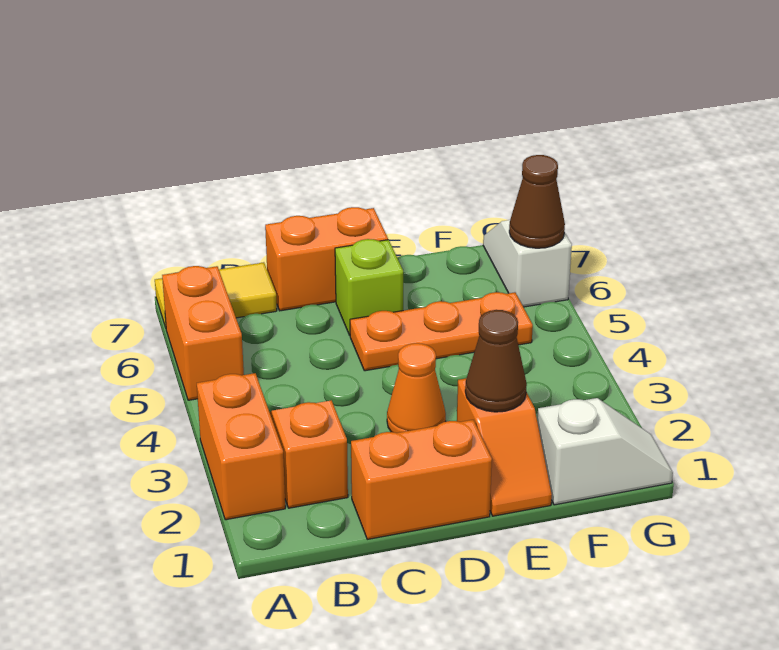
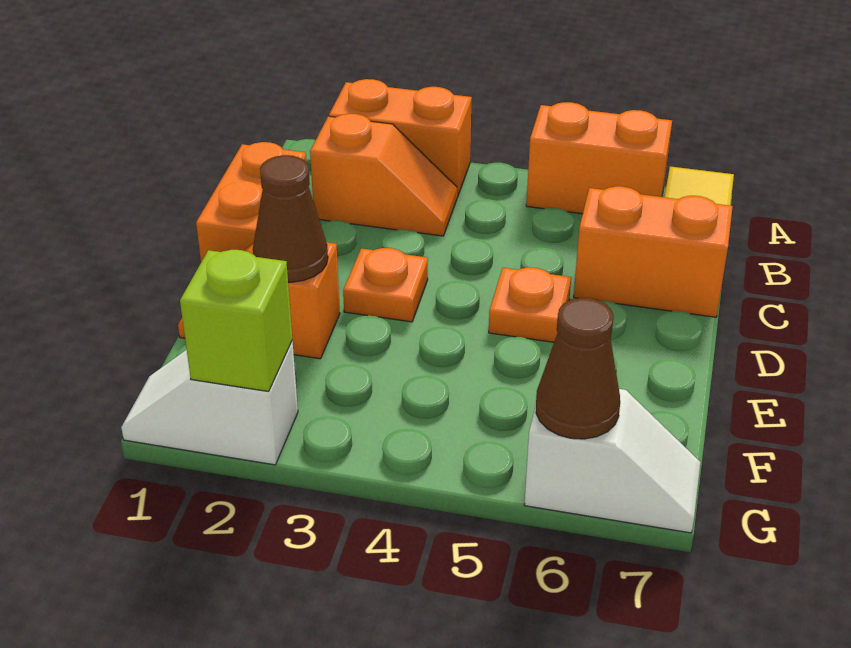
orange brick C7:D7 level 1 -> orange brick C6:C7 level 1
orange cone D3 level 1 -> orange plate D3 level 1
orange plate D5:F5 level 1 -> orange plate D5 level 1
lime brick D6 level 1 -> lime brick G2 level 2
white slope F1:G1 level 1 top F -> white slope G1:G2 level 1 top 2

